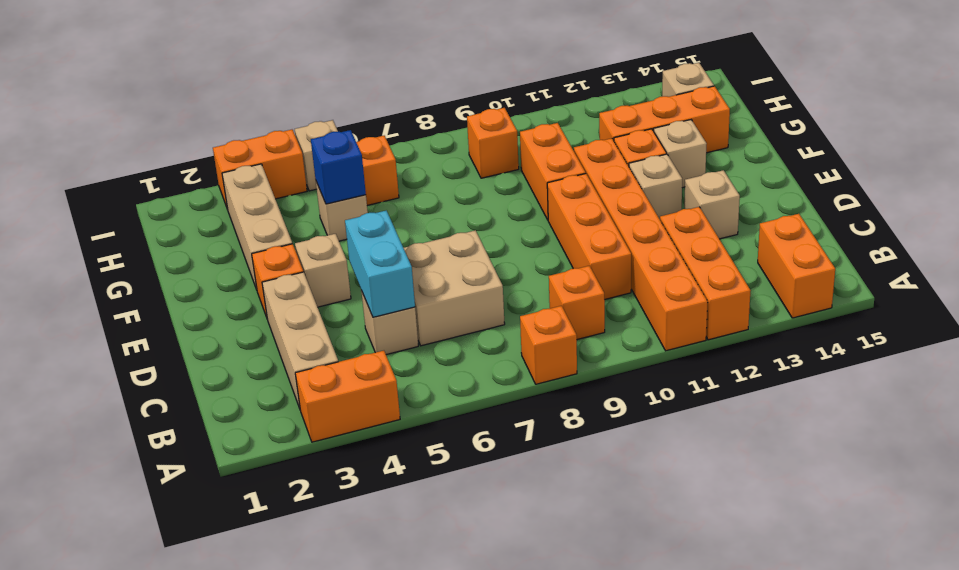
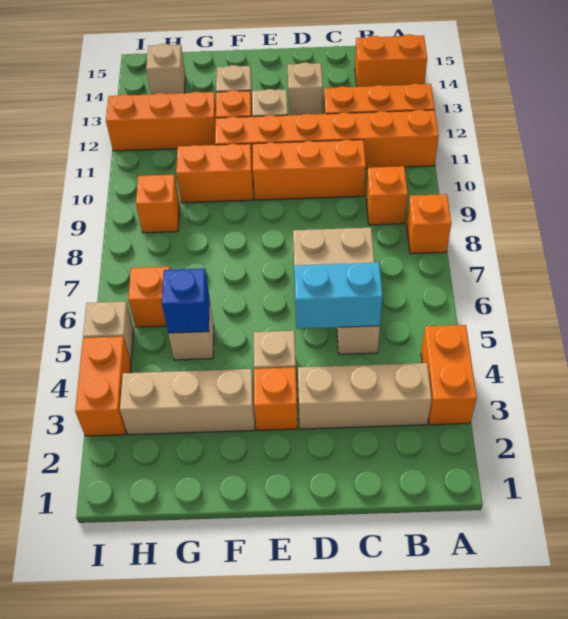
orange brick G12:G14 level 1 -> orange brick G12:I12 level 1

